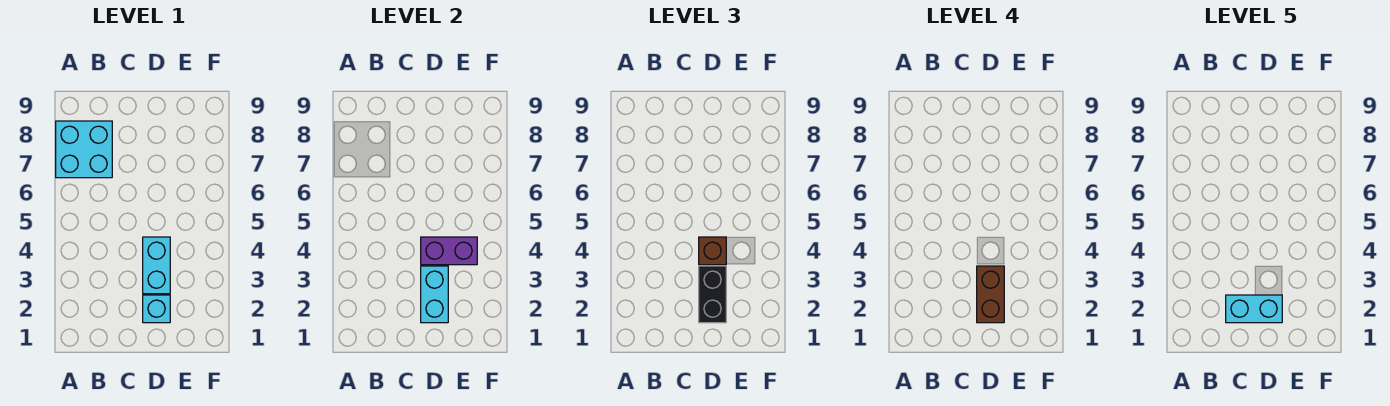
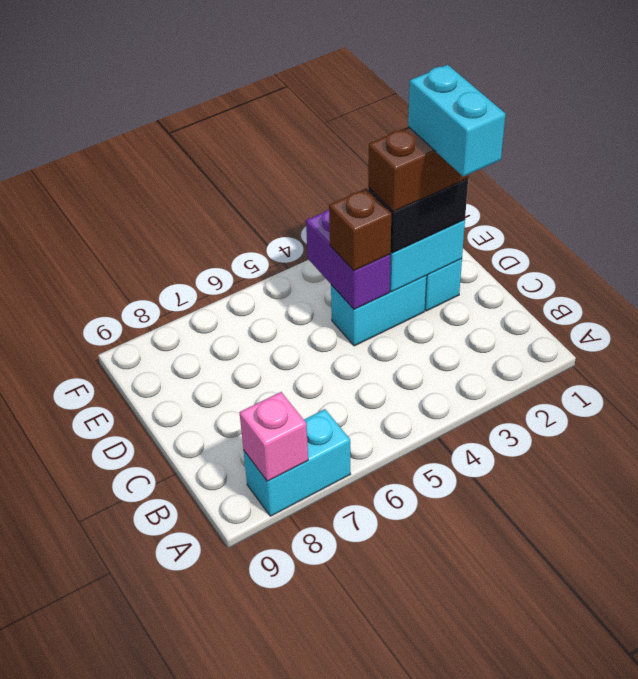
cyan brick A7:B8 level 1 -> cyan brick A7:A8 level 1
none -> pink brick A8 level 2

